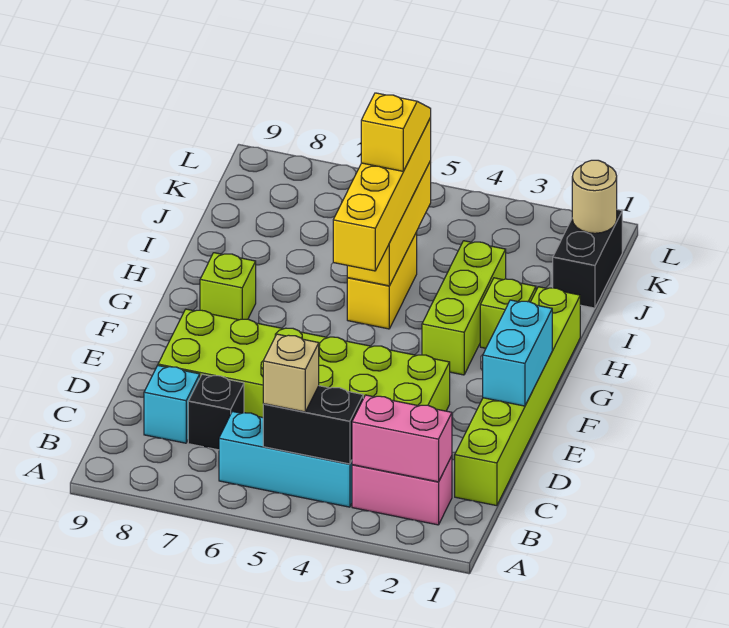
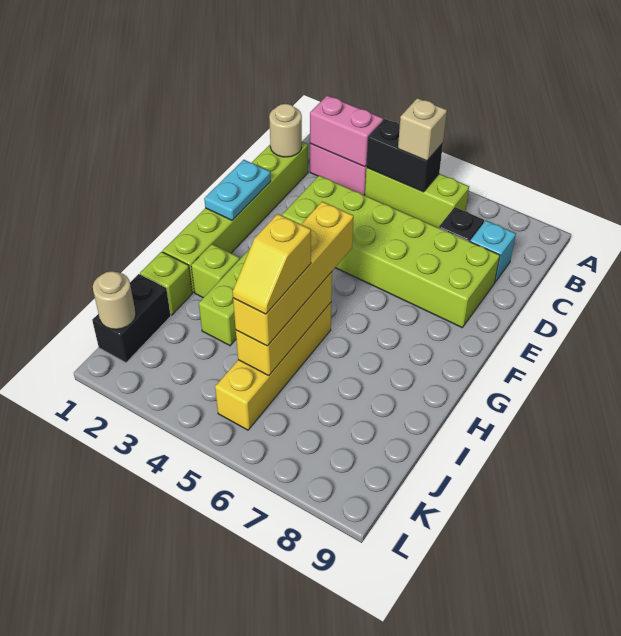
cyan brick B4:B6 level 1 -> lime brick B4:B6 level 1
none -> tan round brick C1 level 2
cyan brick E1:F1 level 2 -> cyan plate E1:F1 level 2
lime brick G8 level 1 -> lime brick I1 level 1
yellow brick H5:I5 level 1 -> yellow brick H5:K5 level 1

